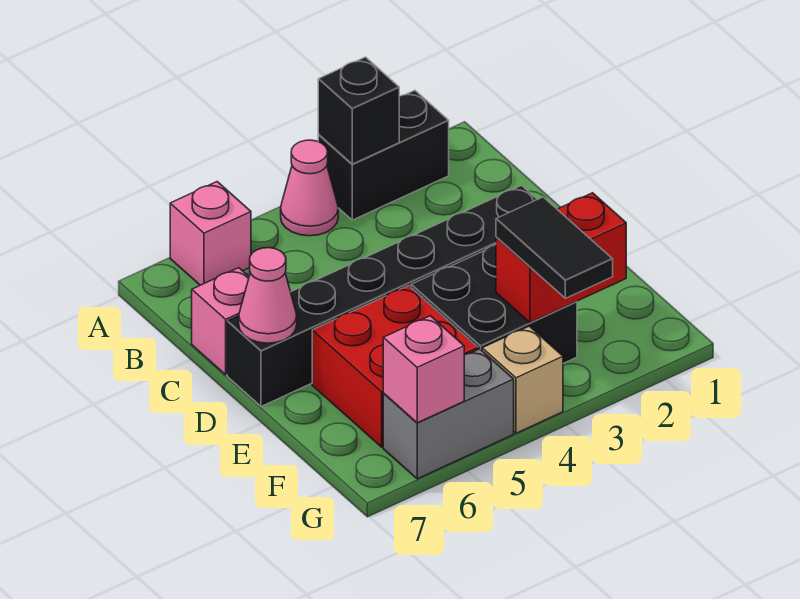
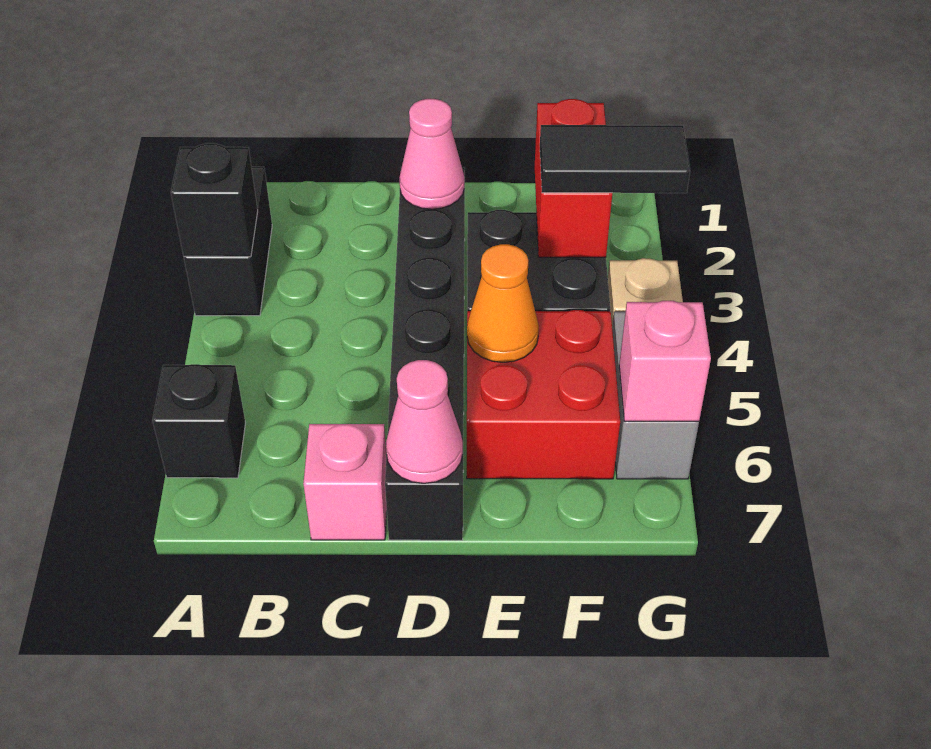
pink cone A4 level 1 -> pink cone D2 level 2
pink brick A6 level 1 -> black brick A6 level 1
none -> orange cone E5 level 2

